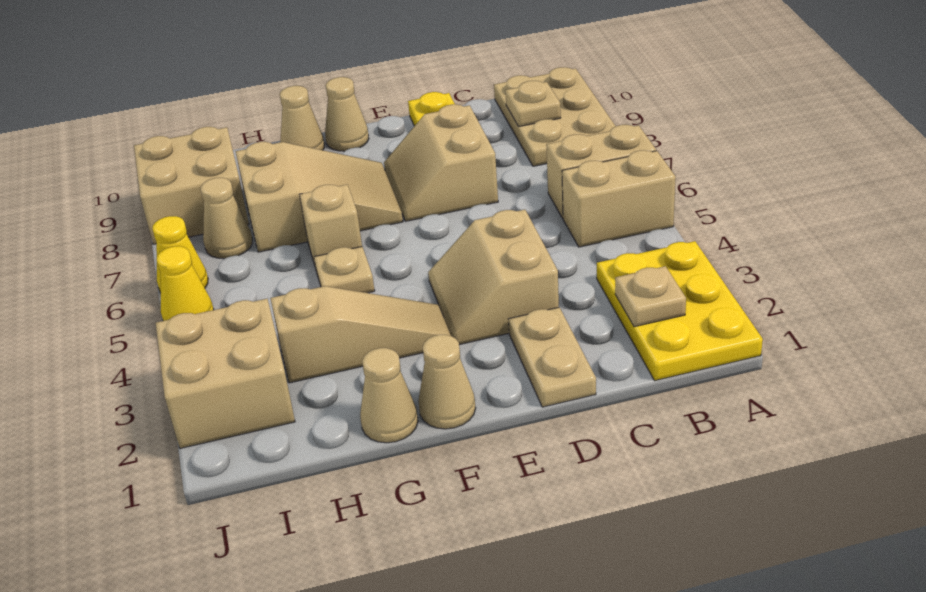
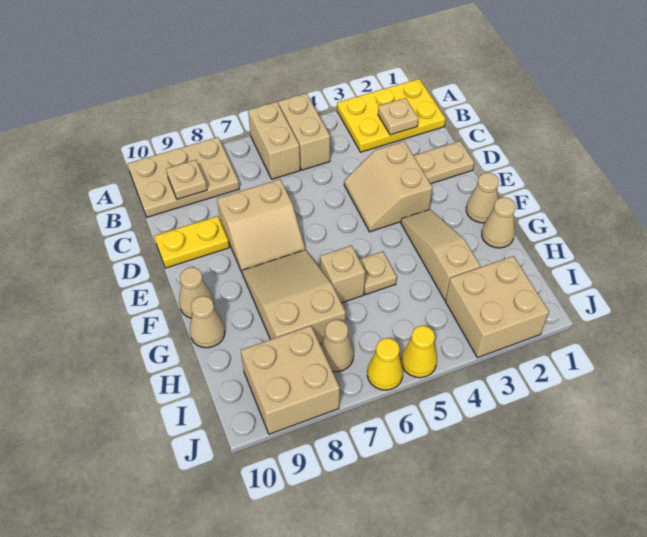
tan slope D3:E4 level 1 top D -> tan slope D3:E4 level 1 top 3

